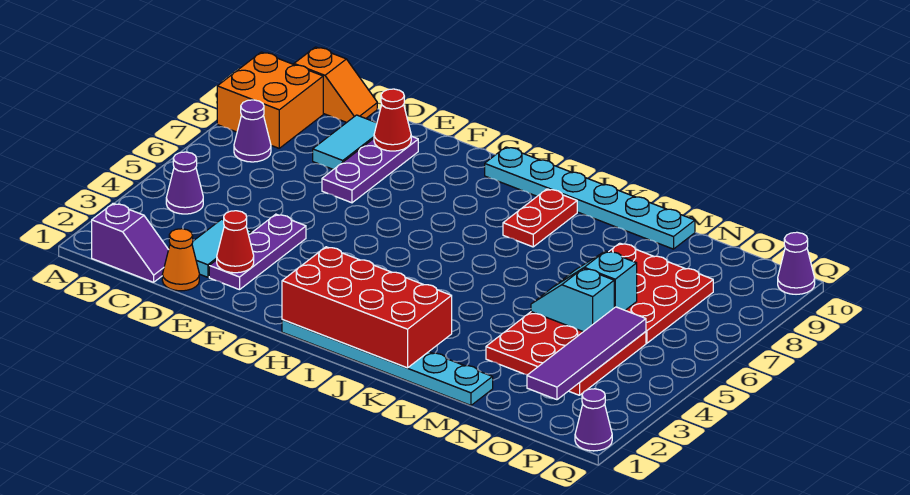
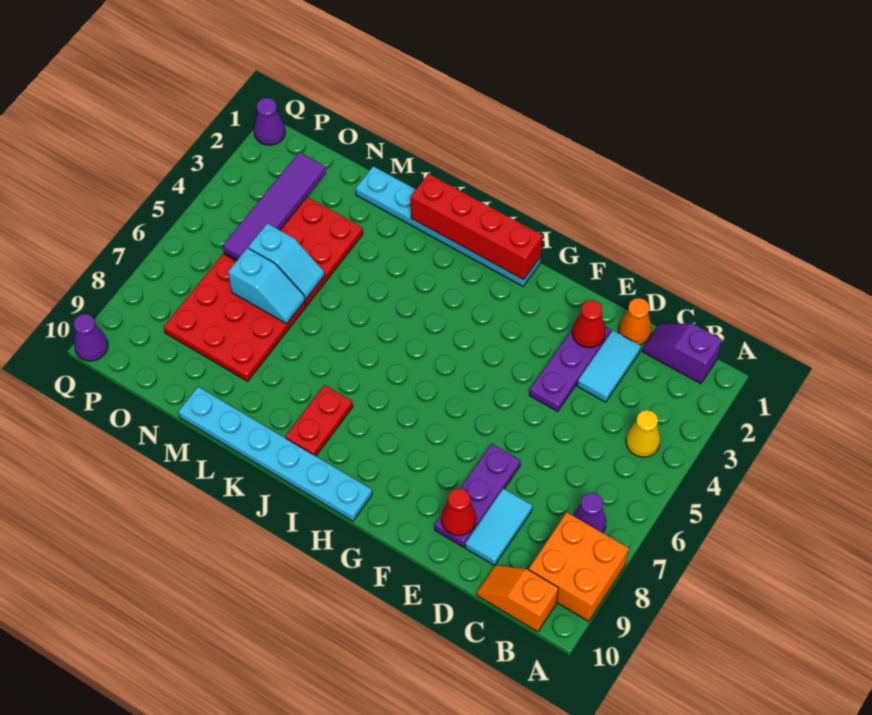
purple cone B4 level 1 -> yellow cone B4 level 1
red brick H1:K2 level 2 -> red brick H1:K1 level 2

